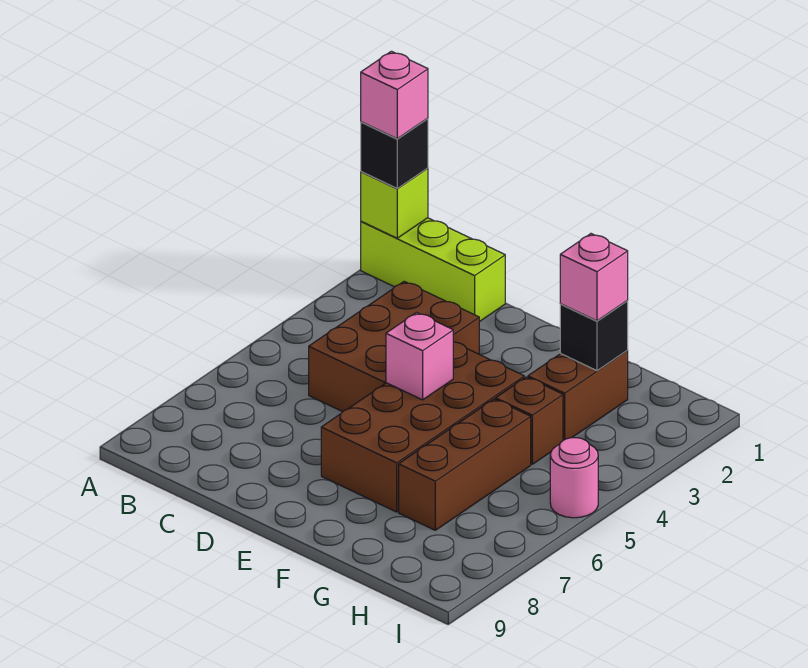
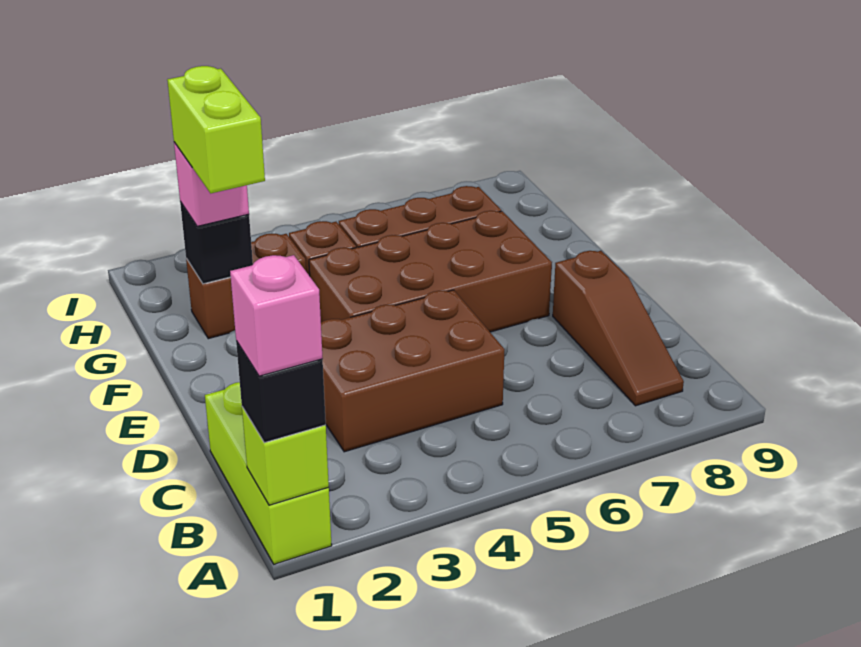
none -> brown slope B8:D8 level 1 top D
pink brick E5 level 2 -> none
none -> lime brick F2:G2 level 4
pink round brick I5 level 1 -> none

